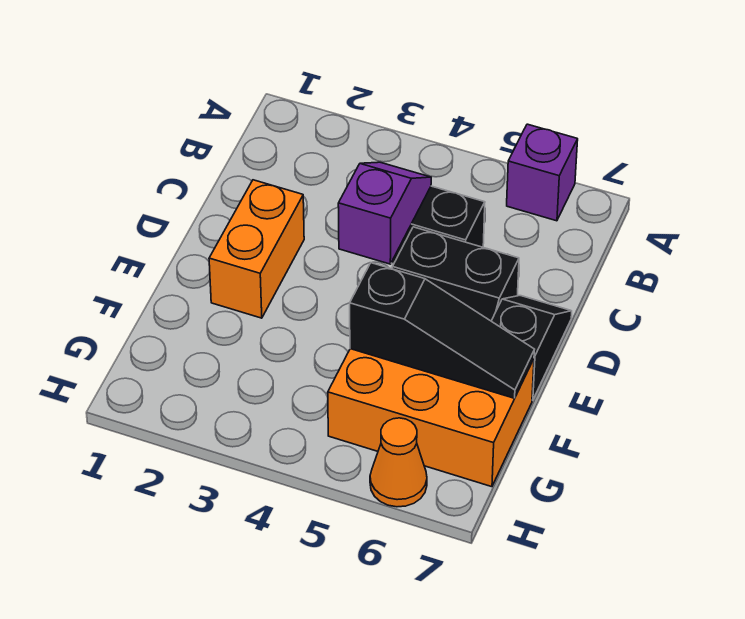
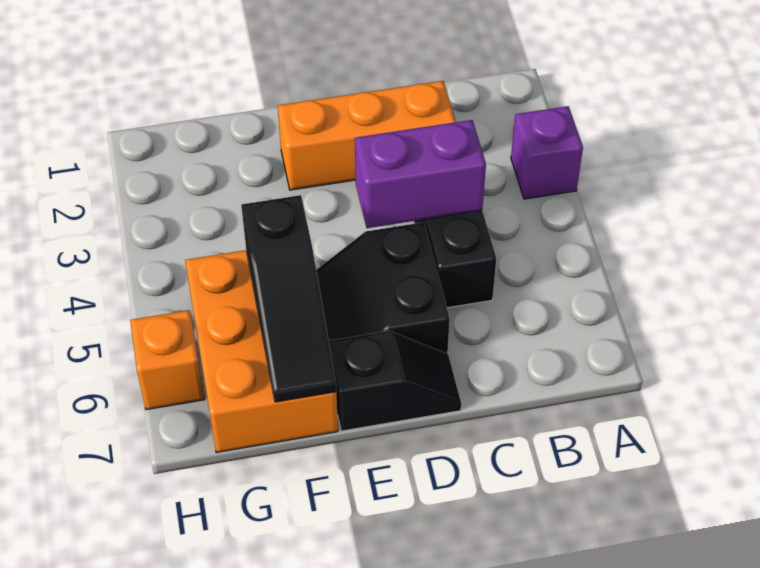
purple brick A6 level 1 -> purple brick A3 level 1
purple slope C4:D4 level 2 top D -> purple brick C4:D4 level 2
orange brick D2:E2 level 1 -> orange brick C2:E2 level 1
orange cone H6 level 1 -> orange brick H6 level 1

